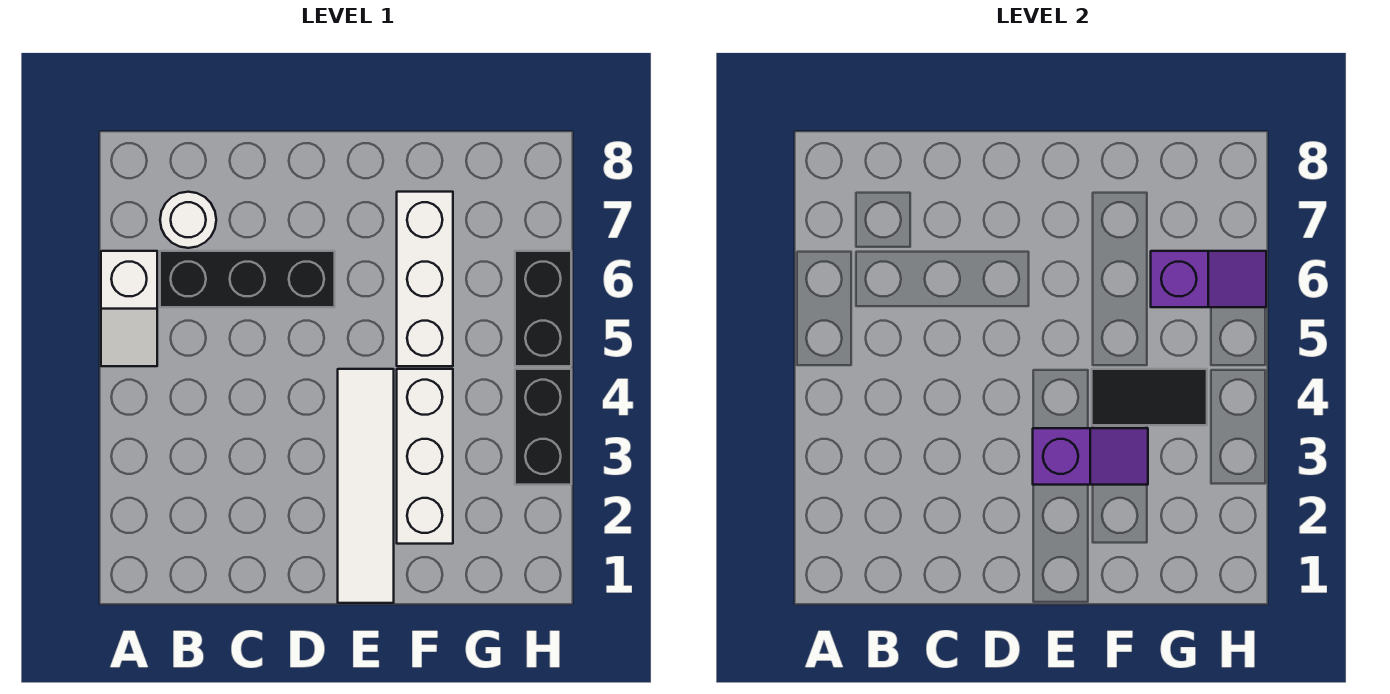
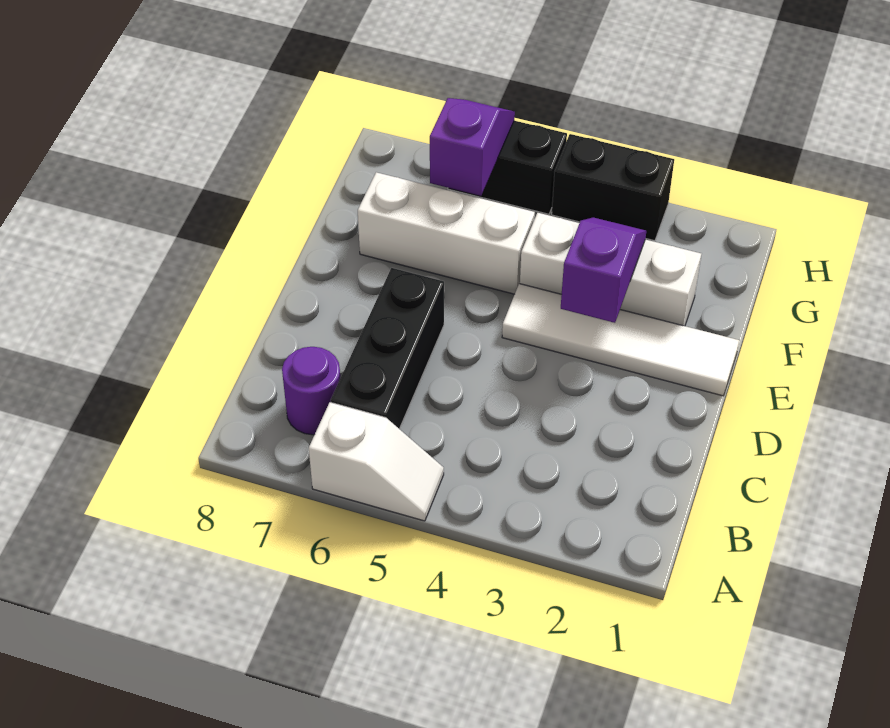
white round brick B7 level 1 -> purple round brick B7 level 1
black tile F4:G4 level 2 -> none

